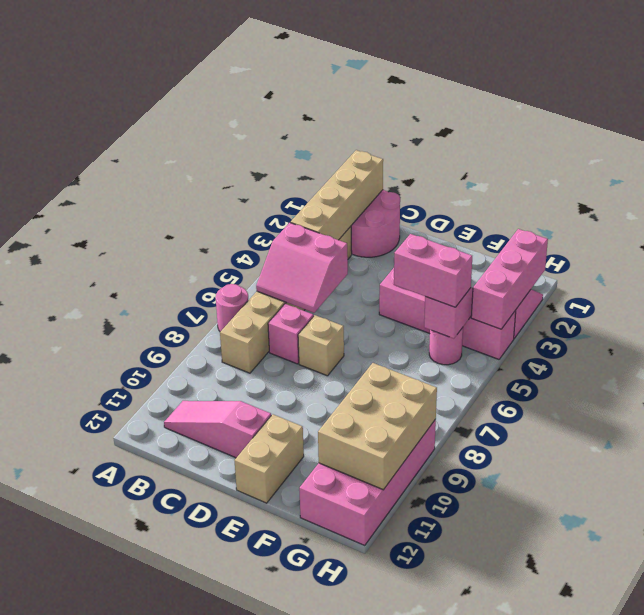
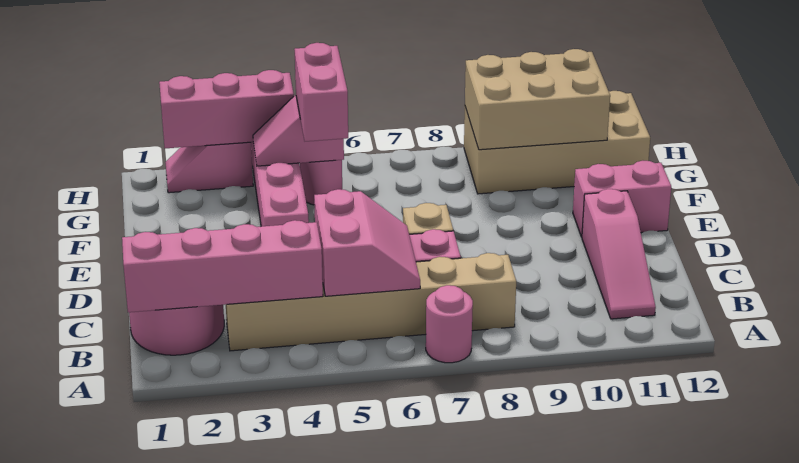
tan brick B1:B4 level 2 -> pink brick B1:B4 level 2
tan brick E11:E12 level 1 -> pink brick E11:E12 level 1
pink brick G9:H12 level 1 -> tan brick G9:H12 level 1

